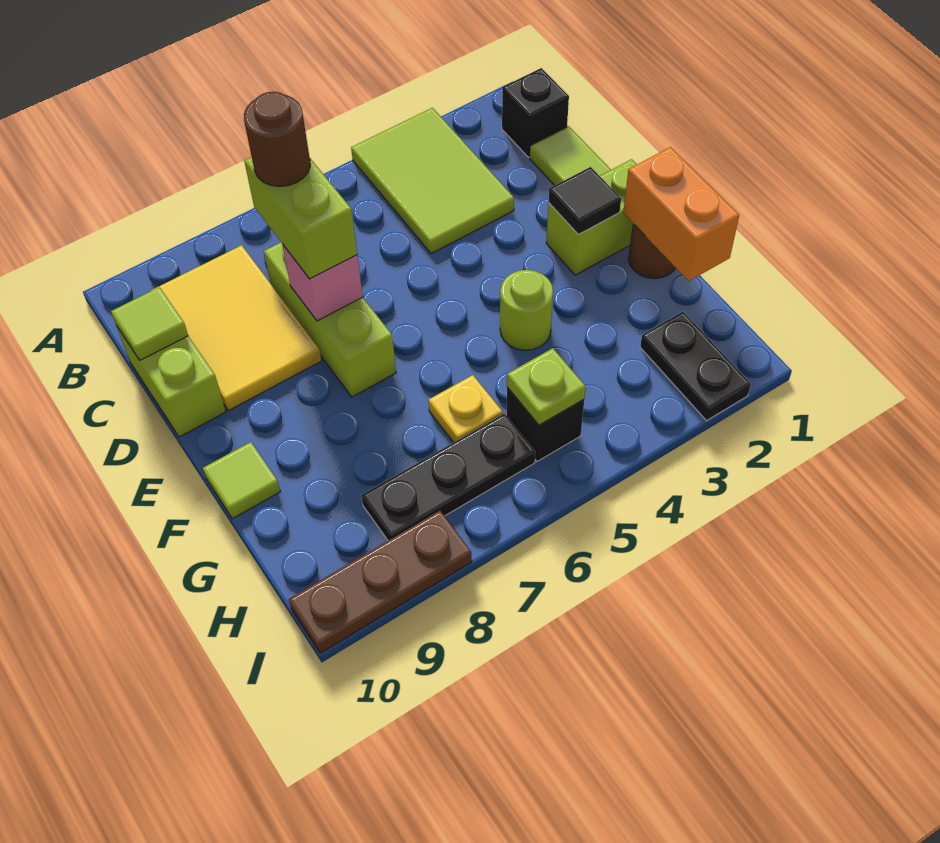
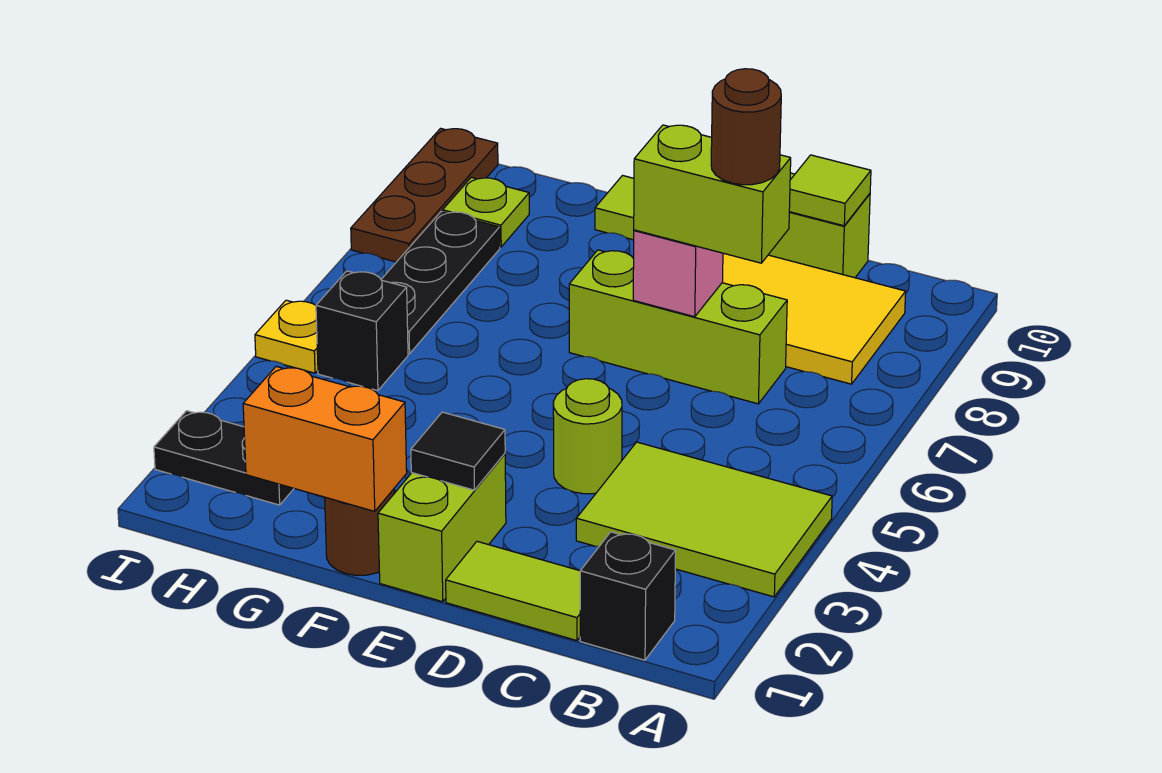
lime round brick F4 level 1 -> lime round brick D4 level 1
yellow plate G6 level 1 -> yellow plate I5 level 1
lime plate H5 level 2 -> lime plate H9 level 1

